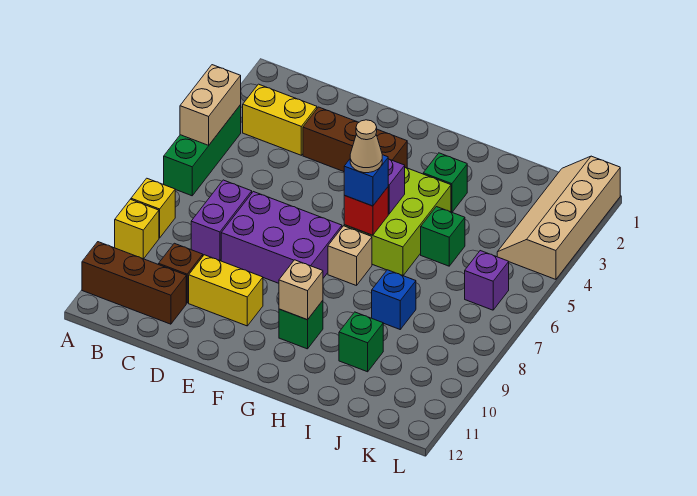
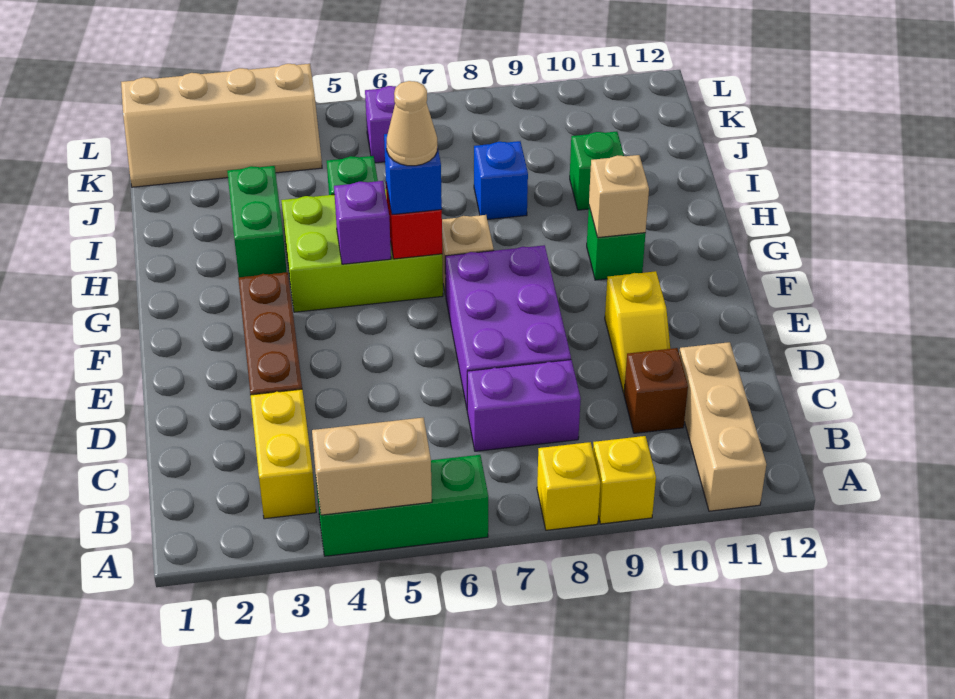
brown brick A11:C11 level 1 -> tan brick A11:C11 level 1
yellow brick D10:E10 level 1 -> yellow slope D10:E10 level 1 top E
green brick H3 level 1 -> green brick H3:I3 level 1

